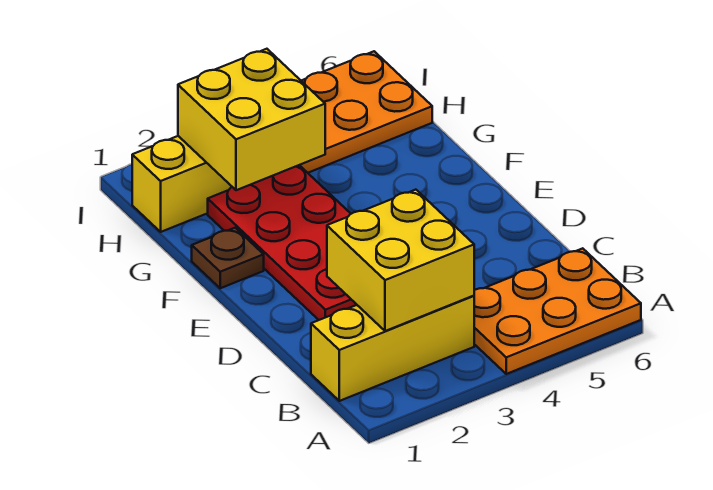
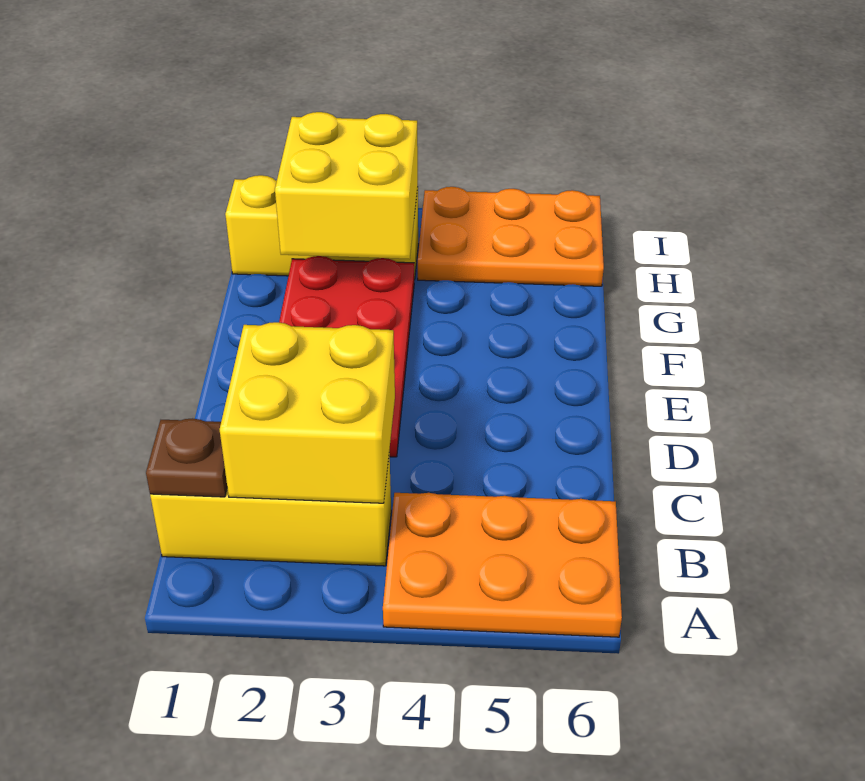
brown plate F1 level 1 -> brown plate B1 level 2

